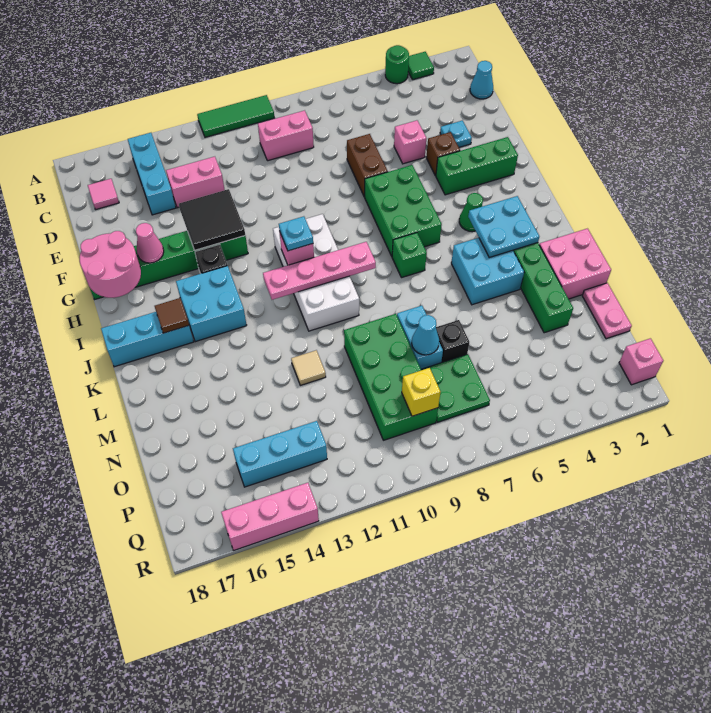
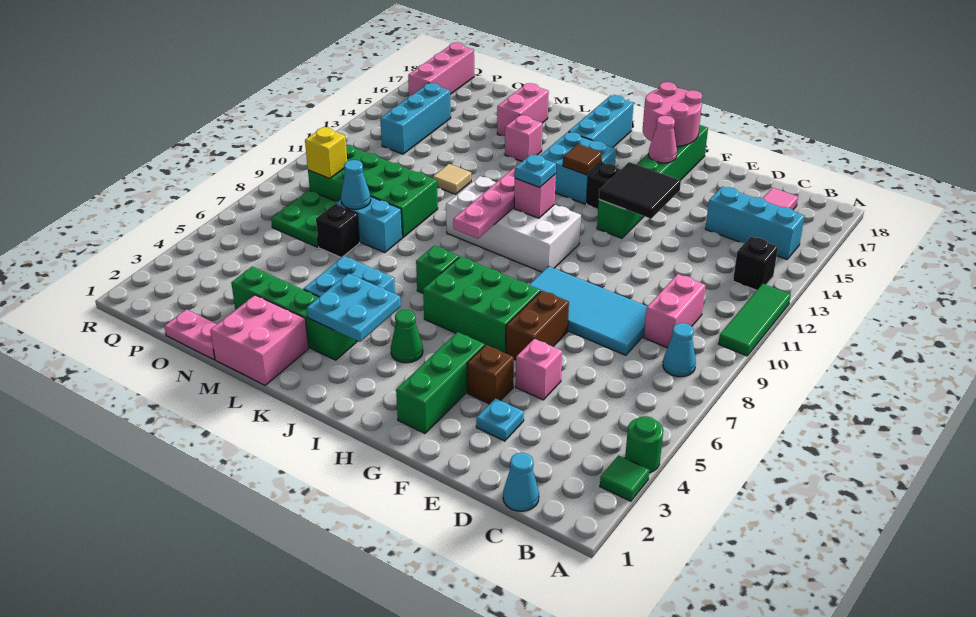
none -> cyan cone B8 level 1
none -> black brick B13 level 1
none -> cyan tile D8:G9 level 1
pink brick D13:D14 level 1 -> pink brick M16:M17 level 1
brown brick E7:F7 level 1 -> brown brick F6:F7 level 1
brown tile J16 level 2 -> brown tile I14 level 2
pink brick Q1 level 1 -> pink brick L15 level 1
pink brick R14:R16 level 1 -> pink brick Q16:Q18 level 1

